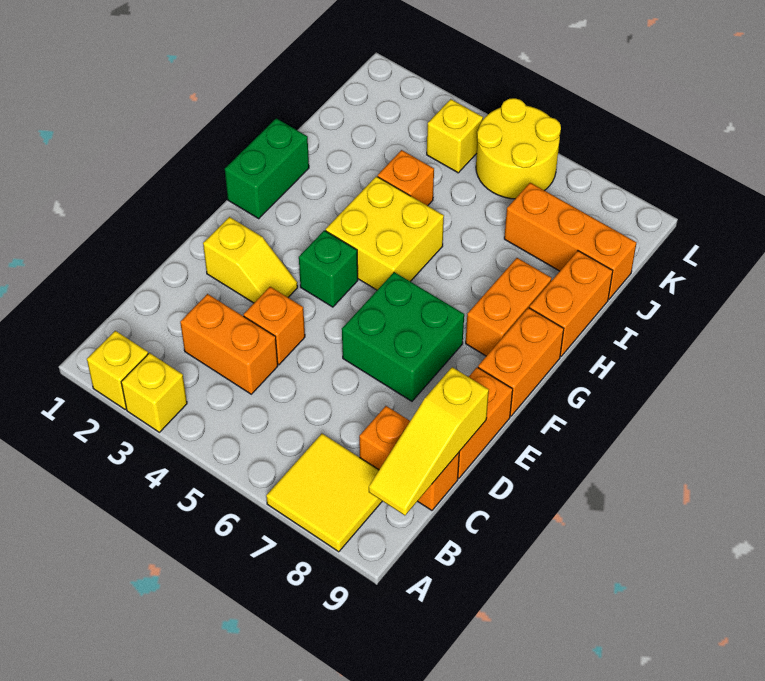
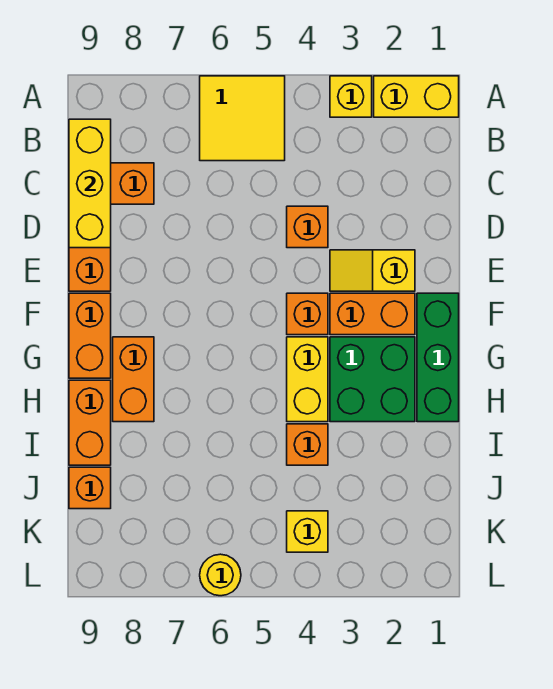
yellow brick A2 level 1 -> yellow brick A1:A2 level 1
yellow tile A7:B8 level 1 -> yellow tile A5:B6 level 1
yellow slope B9:D9 level 2 top D -> yellow brick B9:D9 level 2
orange brick C3:C4 level 1 -> orange brick F2:F3 level 1
green brick E6:F7 level 1 -> green brick G2:H3 level 1
green brick F4 level 1 -> orange brick F4 level 1
green brick G1:H1 level 1 -> green brick F1:H1 level 1
yellow brick G4:H5 level 1 -> yellow brick G4:H4 level 1
orange brick J7:J9 level 1 -> orange brick J9 level 1
yellow round brick K5:L6 level 1 -> yellow round brick L6 level 1

